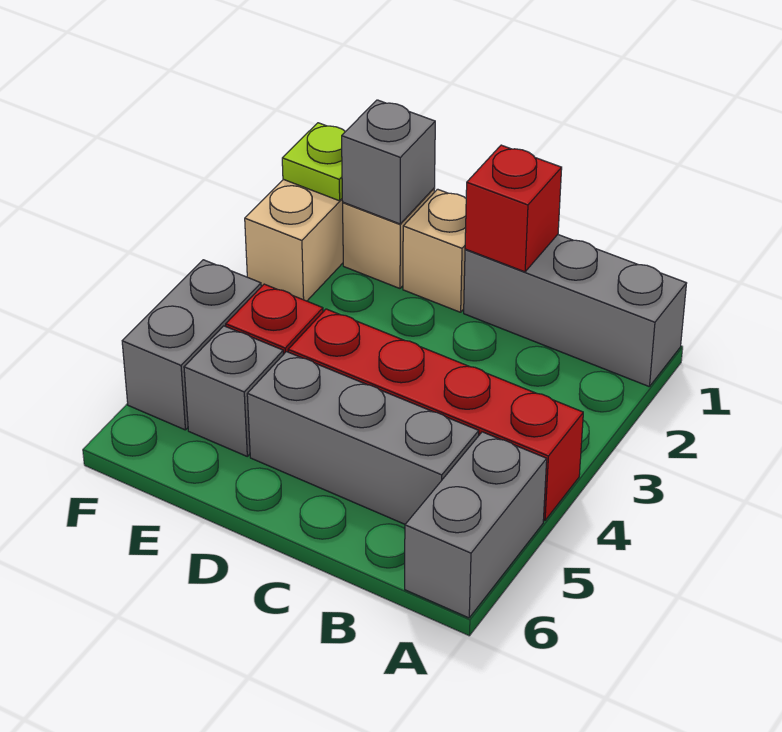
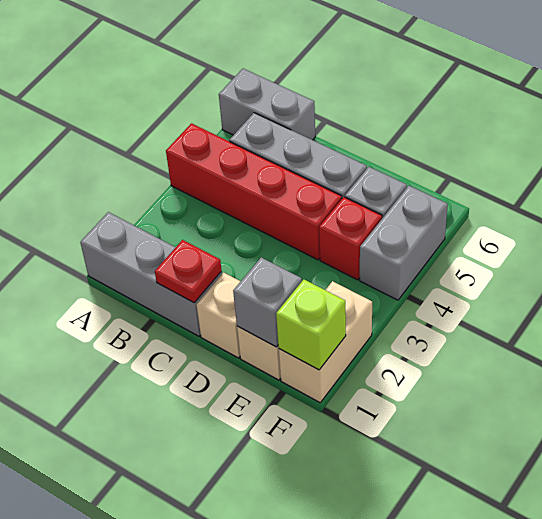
grey brick A5:A6 level 1 -> grey brick A6:B6 level 1
red brick C1 level 2 -> red plate C1 level 2
lime plate F1 level 2 -> lime brick F1 level 2

